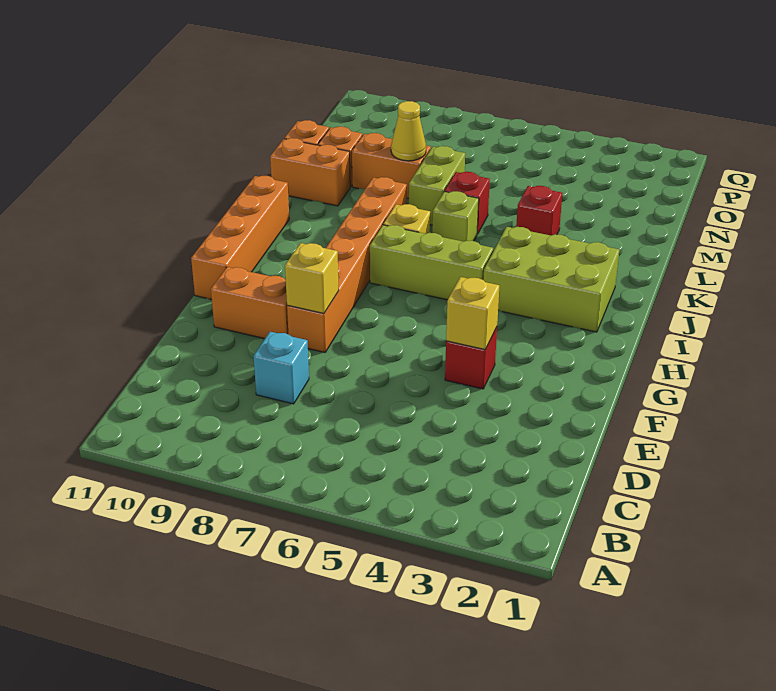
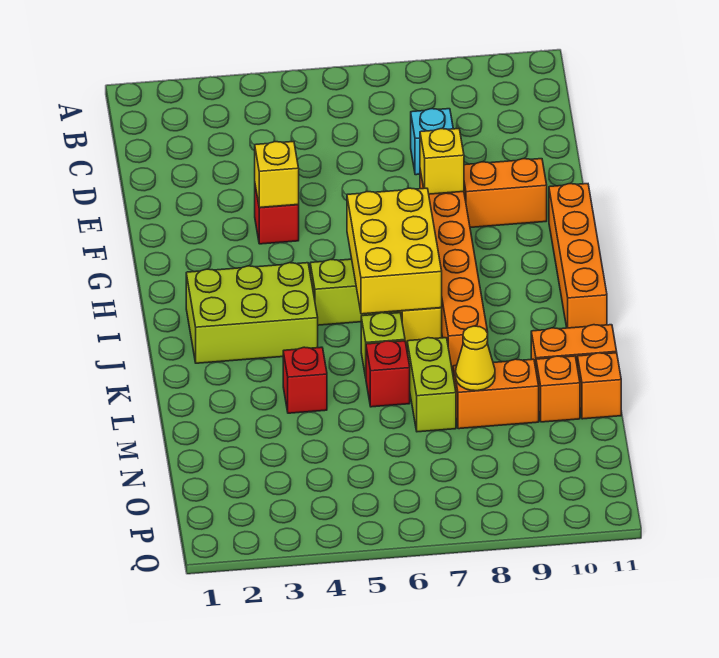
none -> yellow brick H6:J7 level 2

